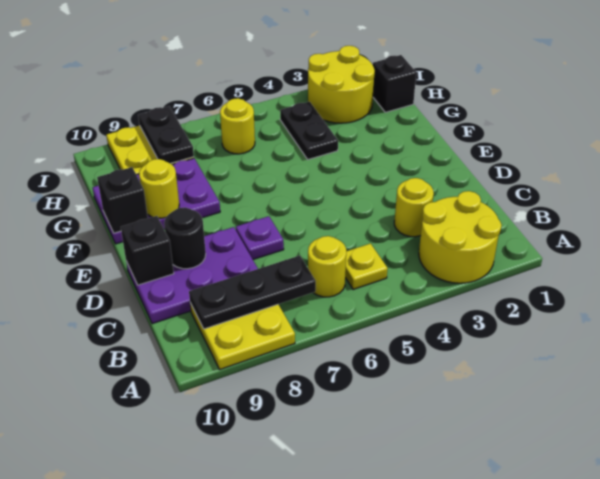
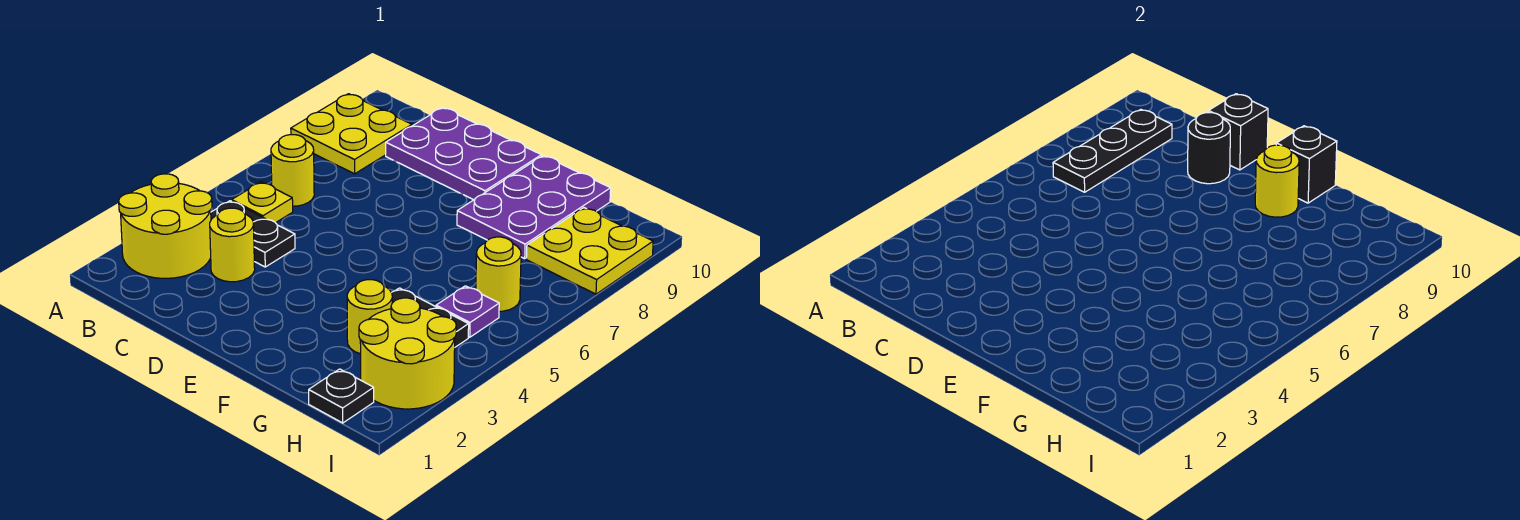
purple plate C8:D10 level 1 -> purple plate C9:E10 level 1
purple plate D7 level 1 -> purple plate H5 level 1
none -> yellow round brick G3 level 1
black brick H1 level 1 -> black plate H1 level 1
black plate H8:I8 level 2 -> black plate B4:C4 level 1

